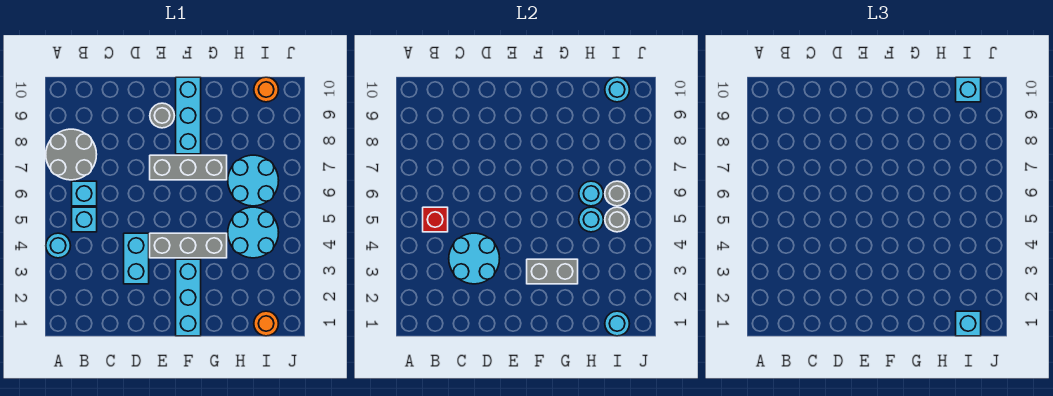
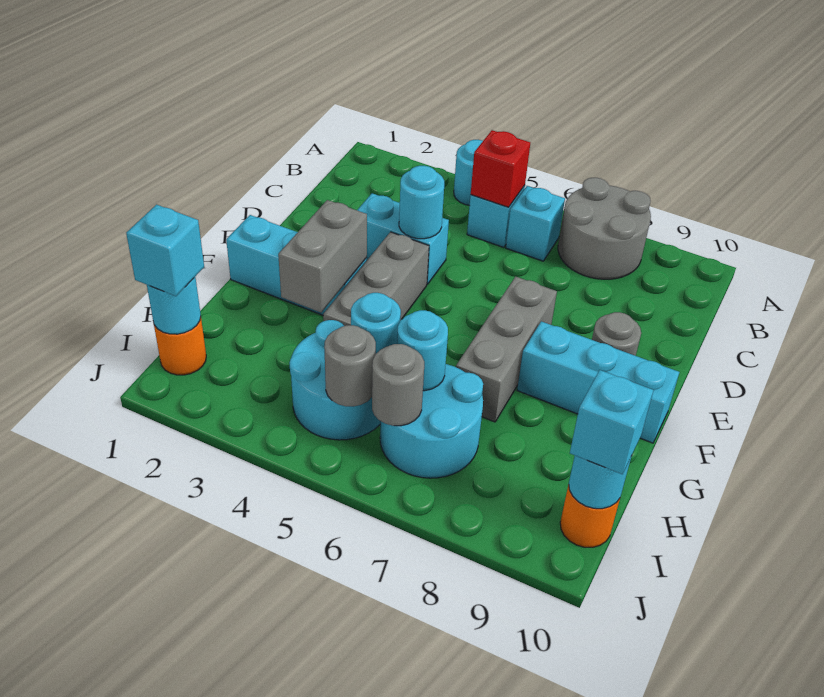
cyan round brick C3:D4 level 2 -> cyan round brick D4 level 2

